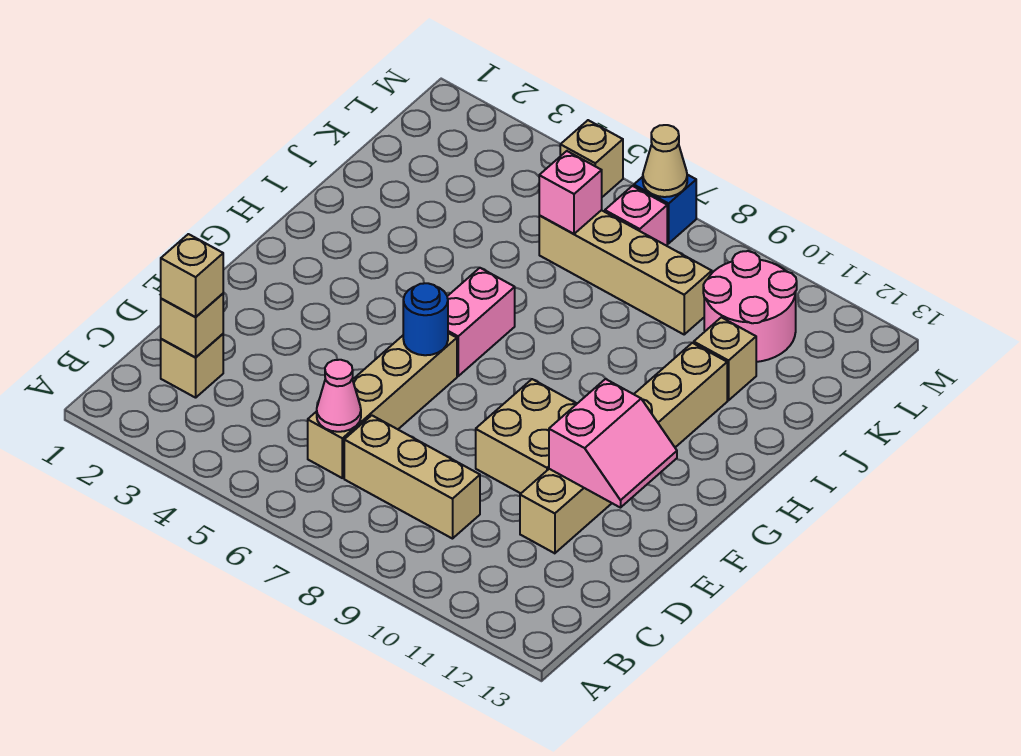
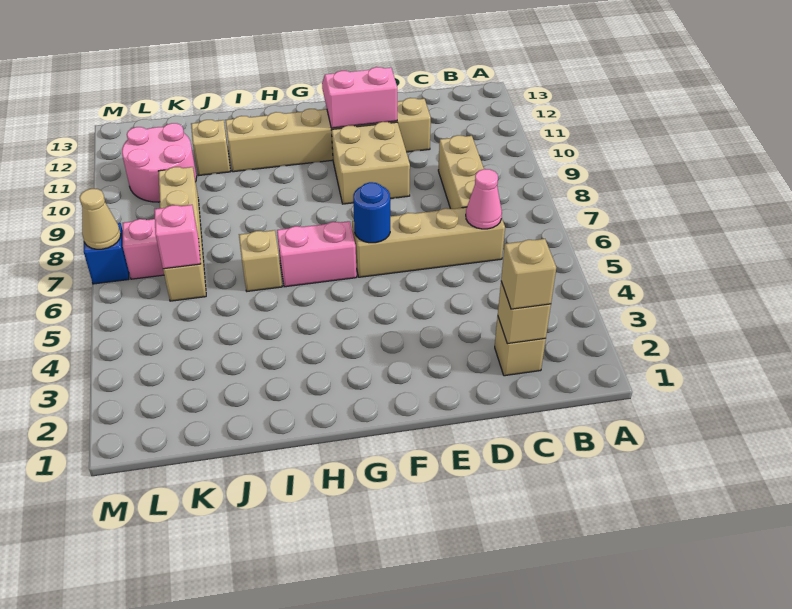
tan brick M5 level 1 -> tan brick I6 level 1

